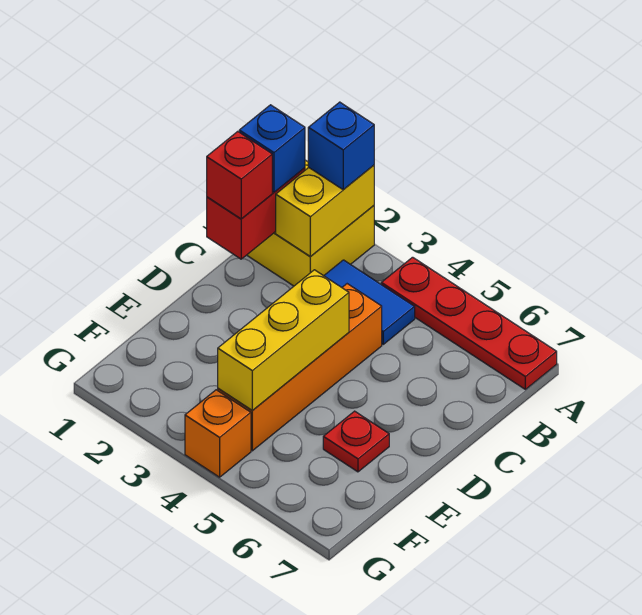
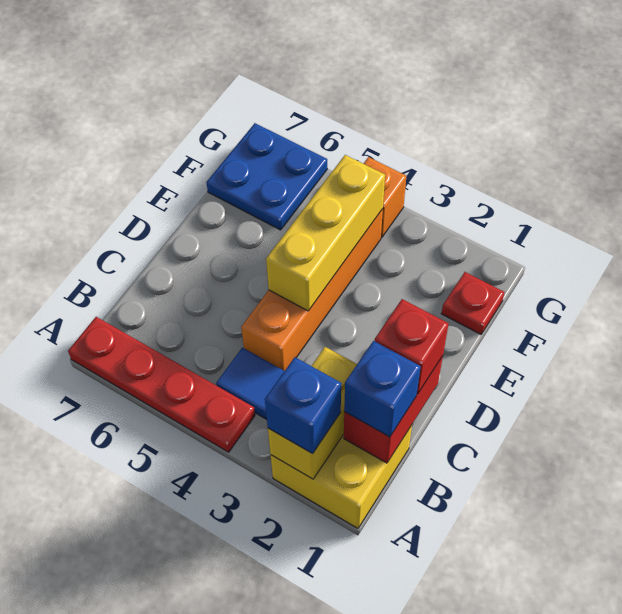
red plate E6 level 1 -> red plate F1 level 1
none -> blue plate F6:G7 level 1

